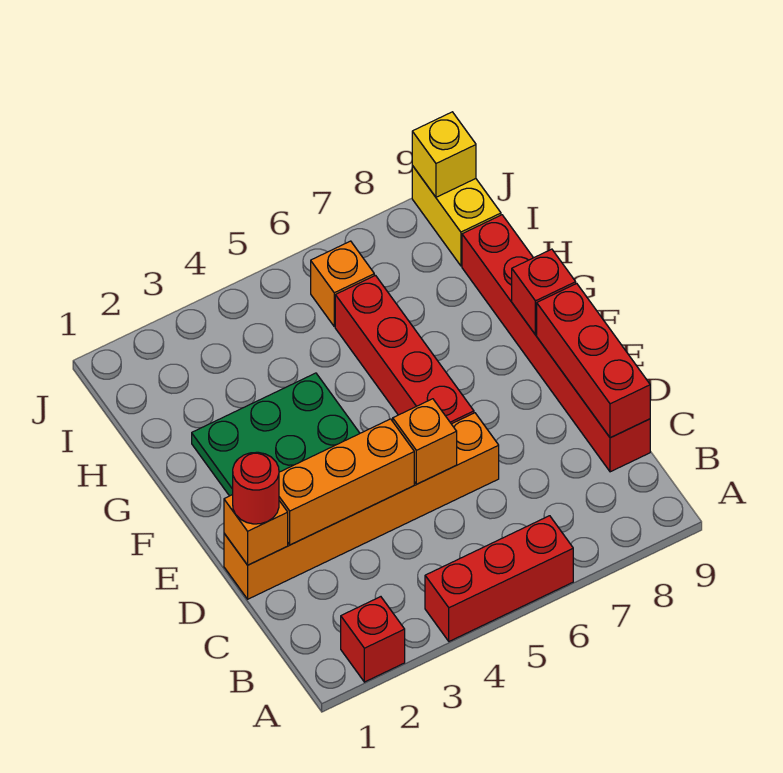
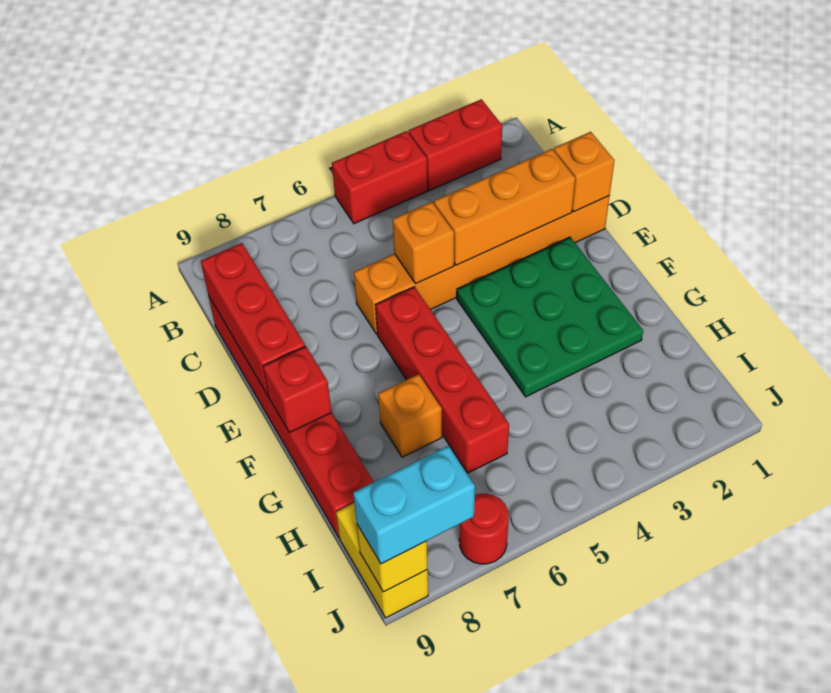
red brick A2 level 1 -> red brick A2:A3 level 1
red brick A4:A6 level 1 -> red brick A4:A5 level 1
red round brick D1 level 3 -> red round brick J7 level 1
orange brick I6 level 1 -> orange brick G7 level 1
none -> cyan brick J8:J9 level 3

